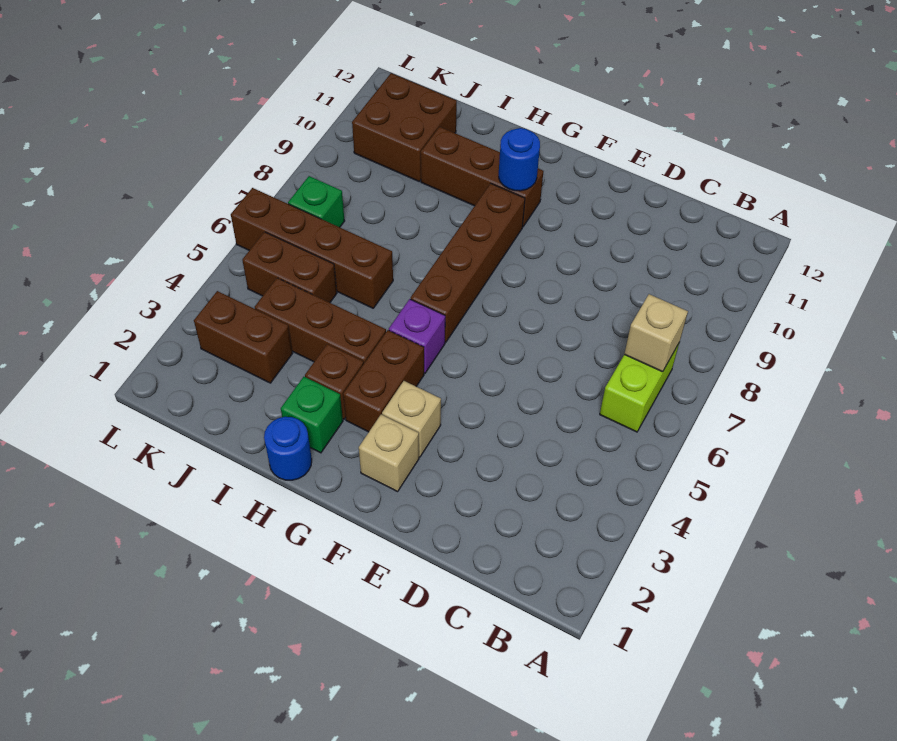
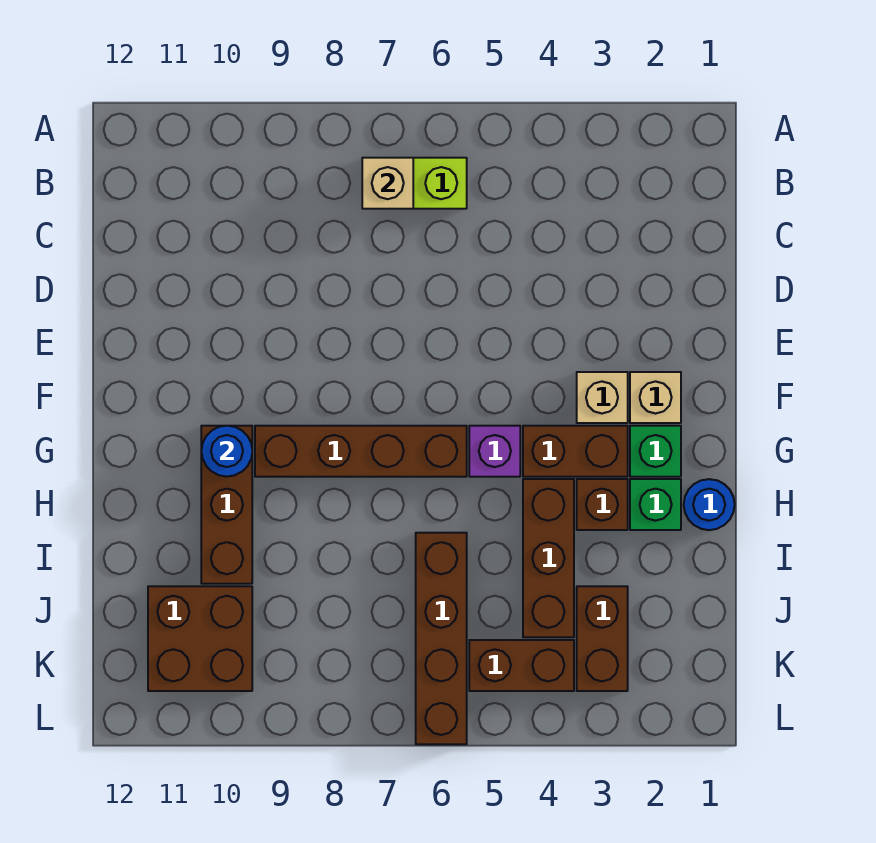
brown brick J5:K5 level 1 -> brown brick K4:K5 level 1
green brick K7 level 1 -> green brick G2 level 1

